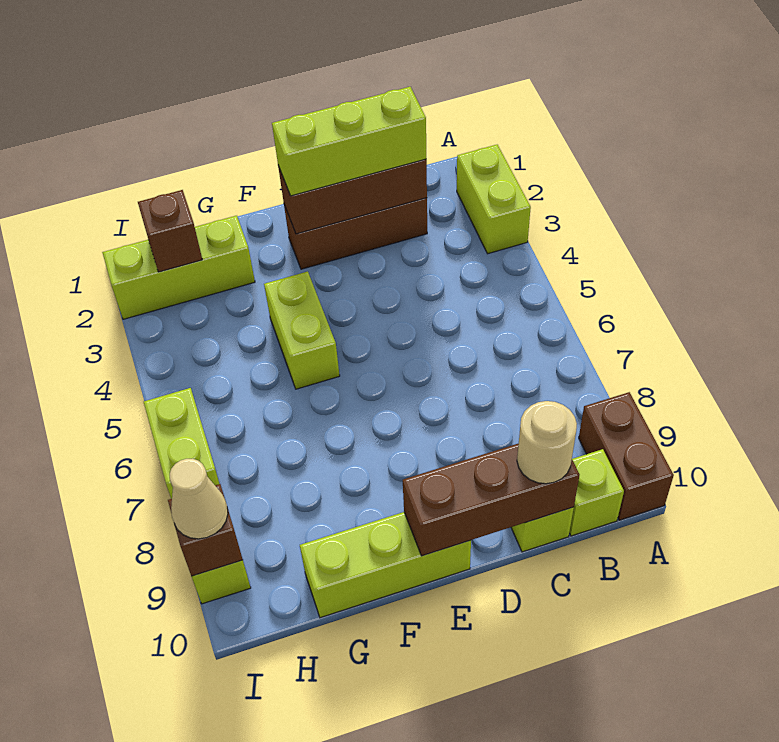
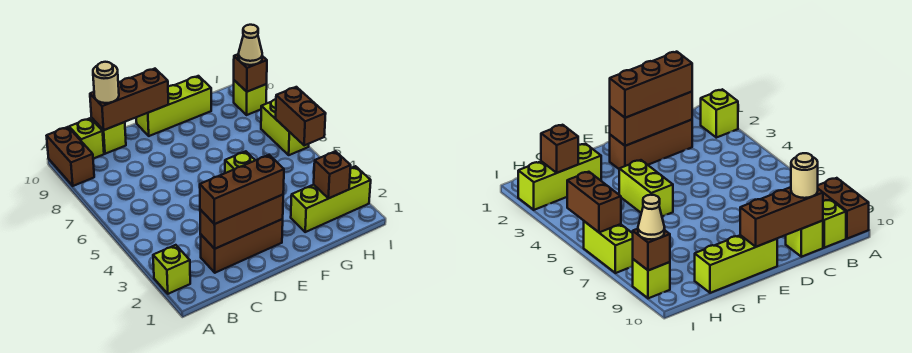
lime brick A2:A3 level 1 -> lime brick A2 level 1
lime brick C2:E2 level 3 -> brown brick C2:E2 level 3
none -> brown brick I5:I6 level 2

